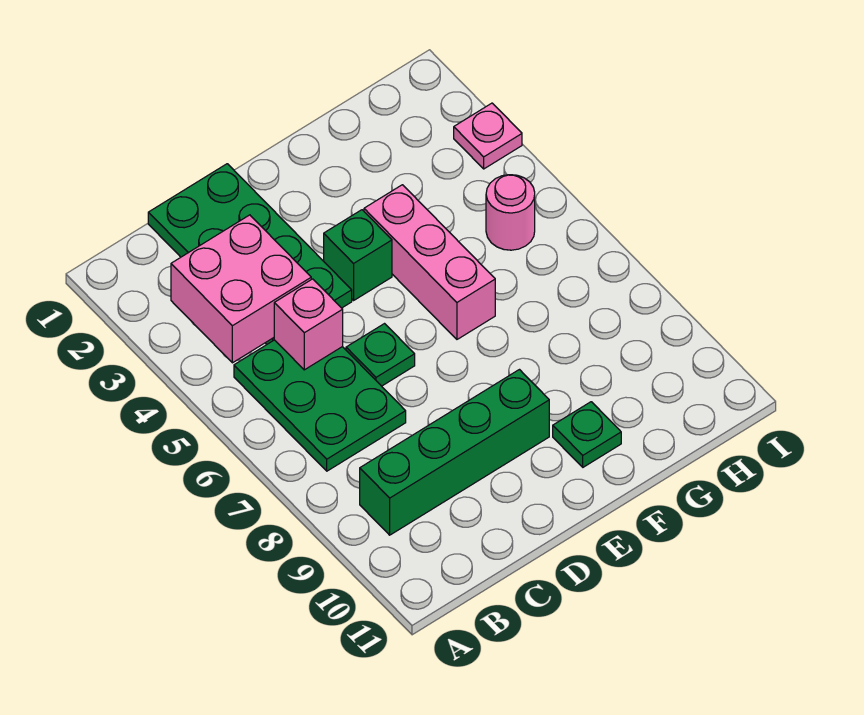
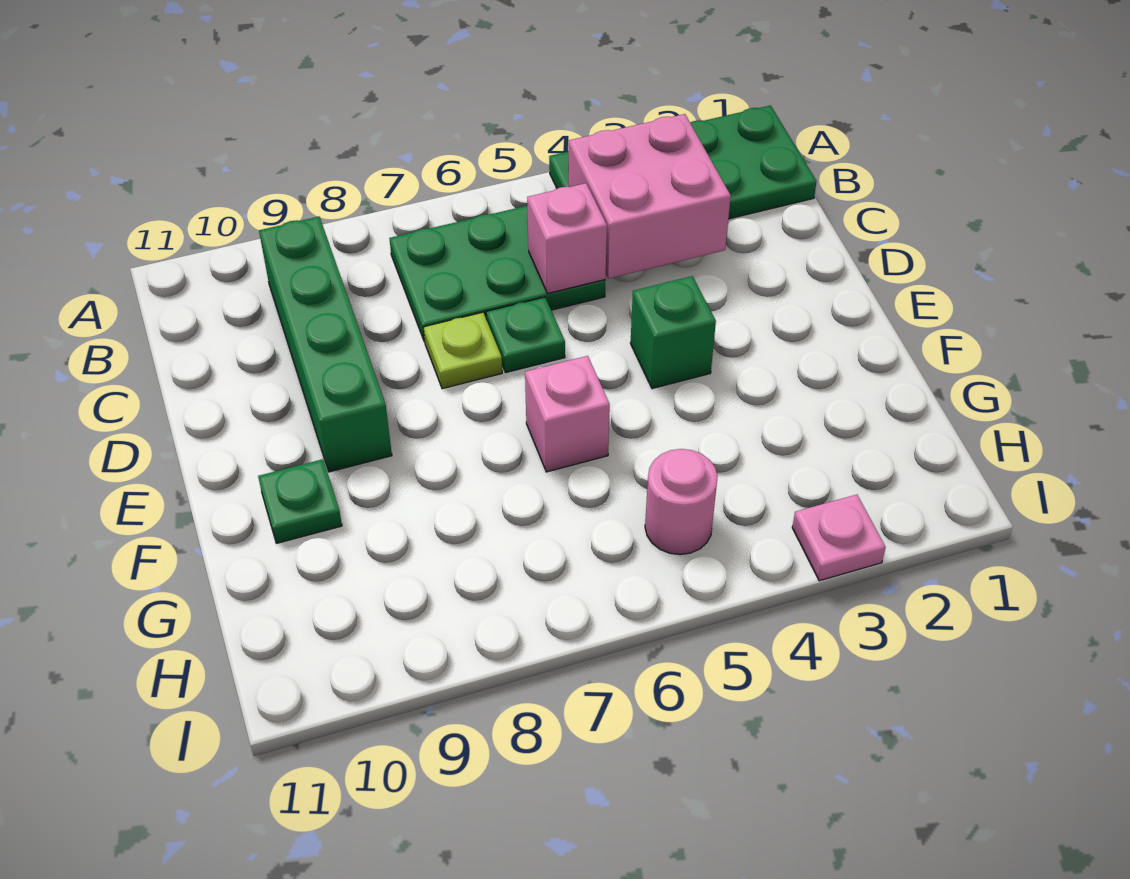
green plate C1:D4 level 1 -> green plate A1:B4 level 1
none -> lime plate D7 level 1
pink brick F4:F6 level 1 -> pink brick F6 level 1

